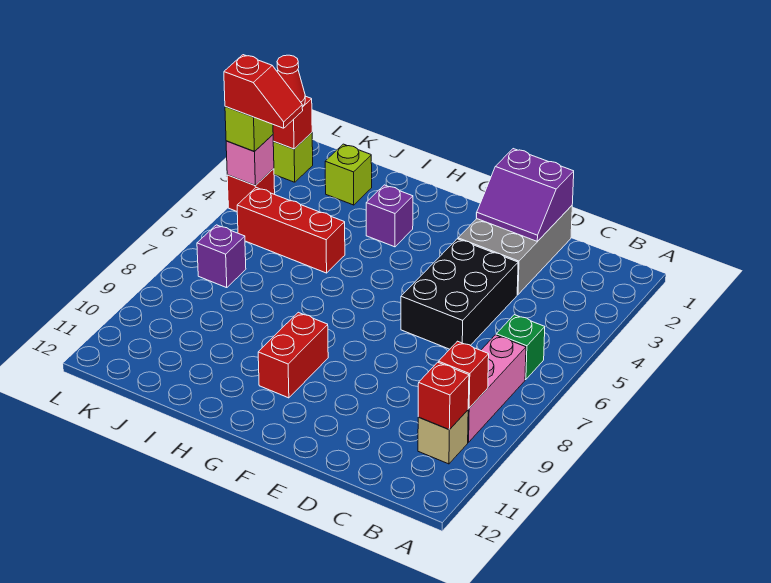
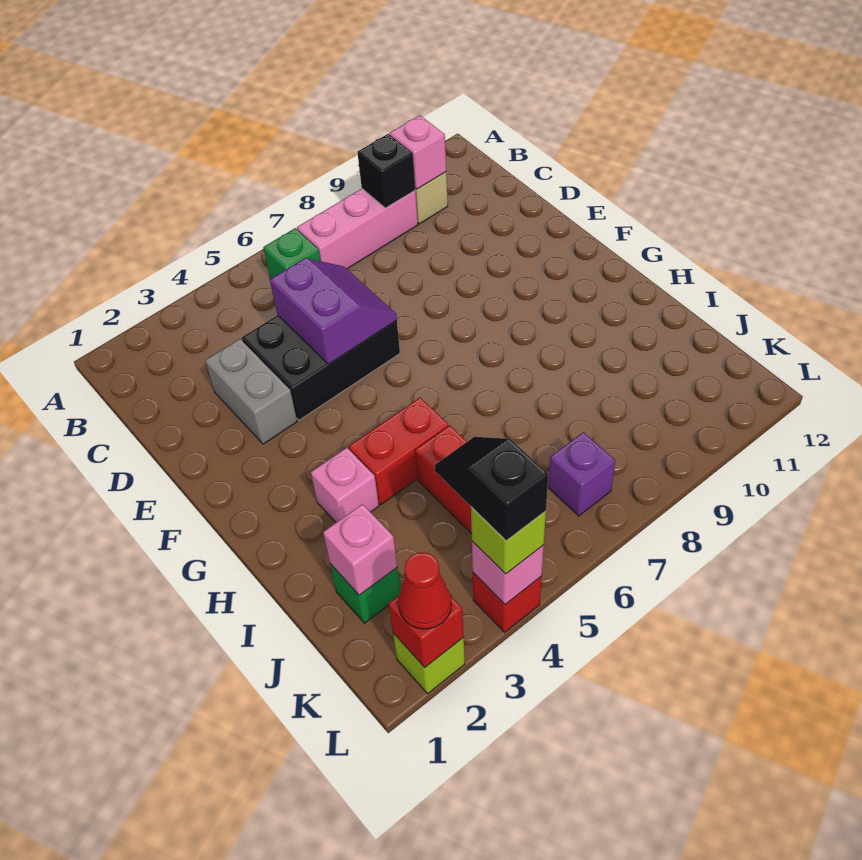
red brick B9 level 2 -> black brick B9 level 2
red brick B10 level 2 -> pink brick B10 level 2
grey brick D1:E3 level 1 -> grey brick D3:E3 level 1
purple slope D1:E2 level 2 top 1 -> purple slope D5:E6 level 2 top 5
red brick G9:G10 level 1 -> red brick H4:H5 level 1
purple brick H3 level 1 -> pink brick H3 level 1
lime brick J2 level 1 -> green brick J2 level 1
none -> pink brick J2 level 2
red slope K4:L4 level 4 top L -> black slope K4:L4 level 4 top L

